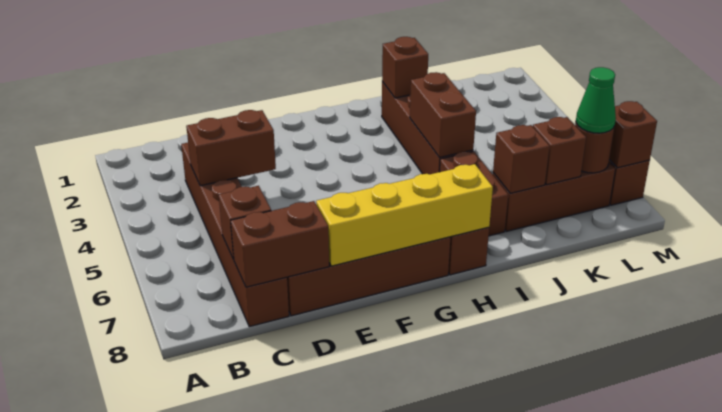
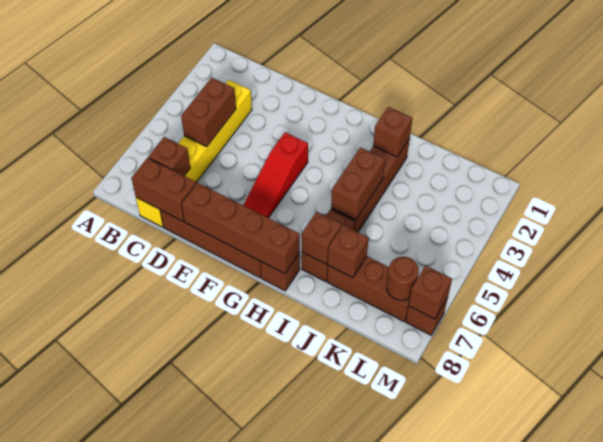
brown brick C3:C8 level 1 -> yellow brick C3:C8 level 1
brown brick C4:D4 level 2 -> brown brick C4:C5 level 2
yellow brick E8:H8 level 2 -> brown brick E8:H8 level 2
none -> red slope F4:F6 level 1 top 4
brown brick K7 level 2 -> brown brick I7 level 2
green cone L7 level 3 -> none

